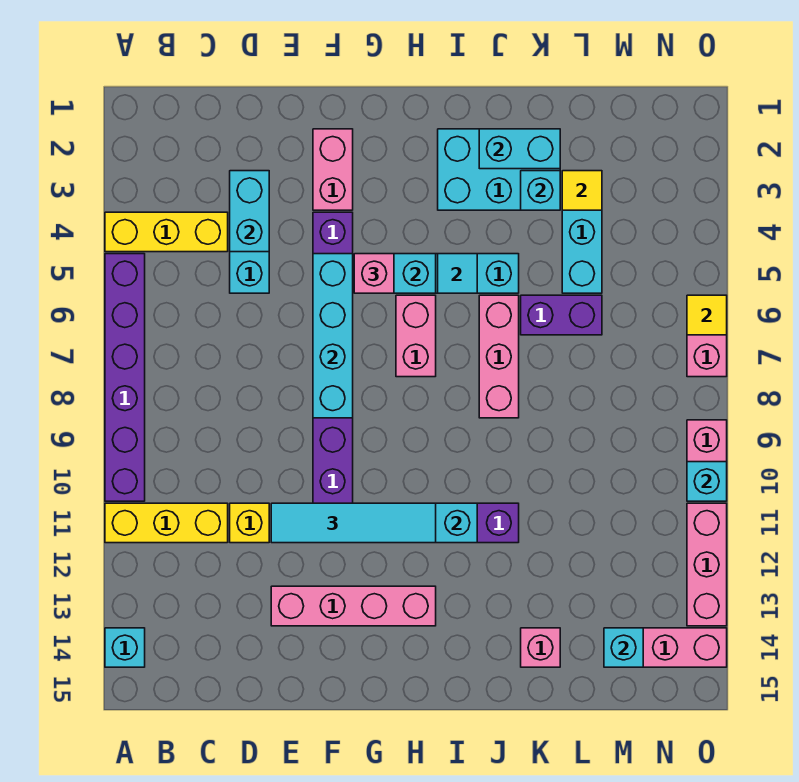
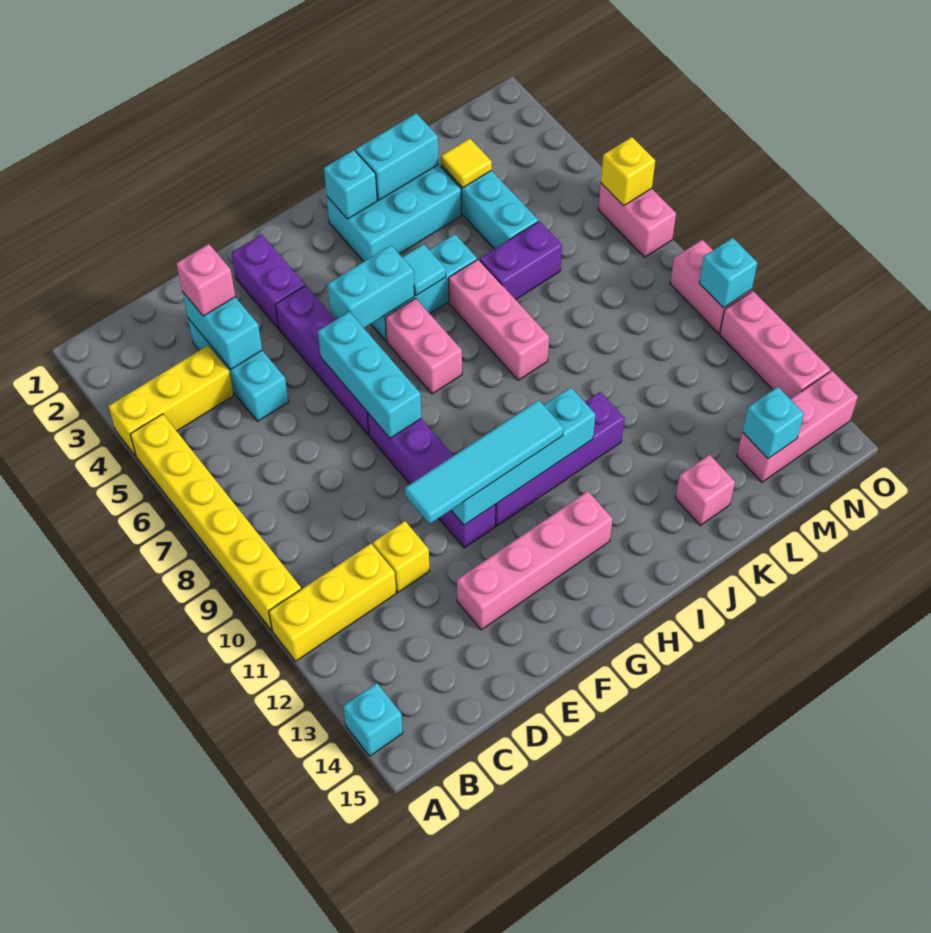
purple brick A5:A10 level 1 -> yellow brick A5:A10 level 1
pink brick F2:F3 level 1 -> purple brick F2:F3 level 1
cyan brick F5:F8 level 2 -> cyan brick F6:F8 level 2
pink brick G5 level 3 -> pink brick D3 level 3
cyan brick K3 level 2 -> cyan brick I2 level 2
yellow tile O6 level 2 -> yellow brick O6 level 2

